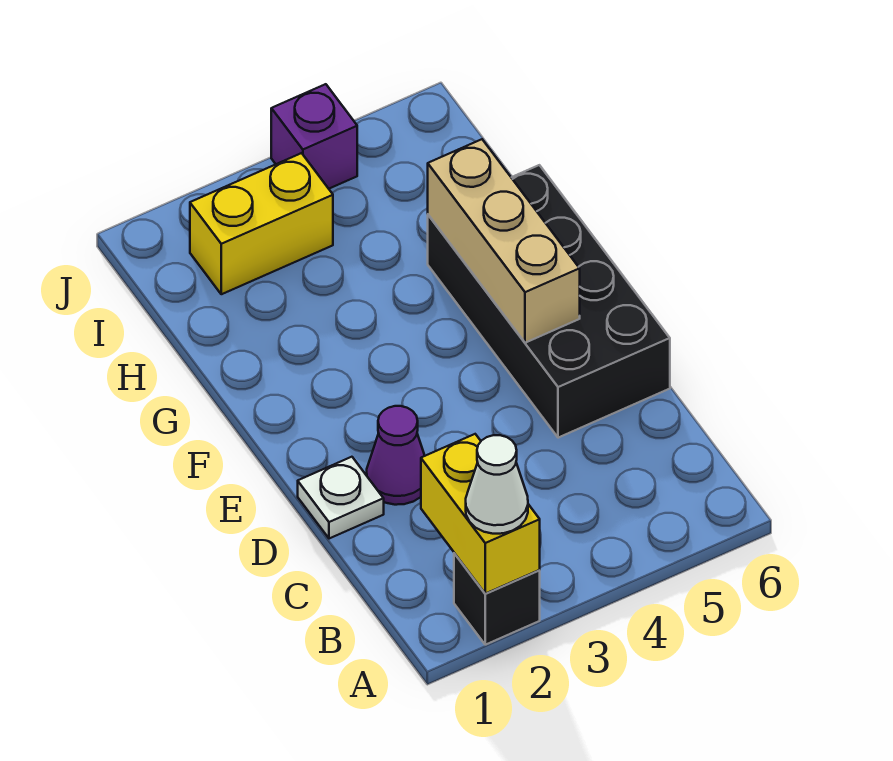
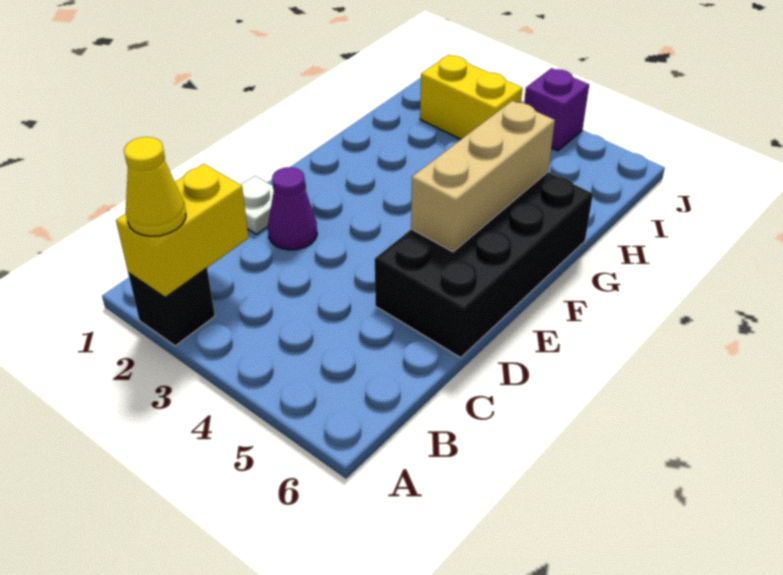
white cone A2 level 3 -> yellow cone A2 level 3

